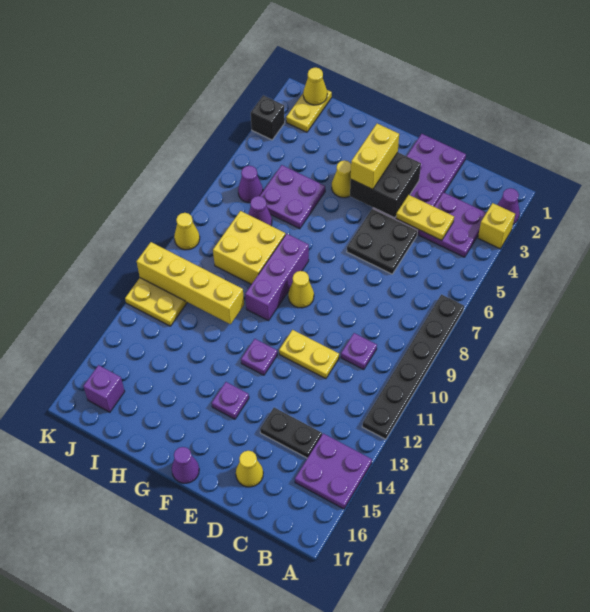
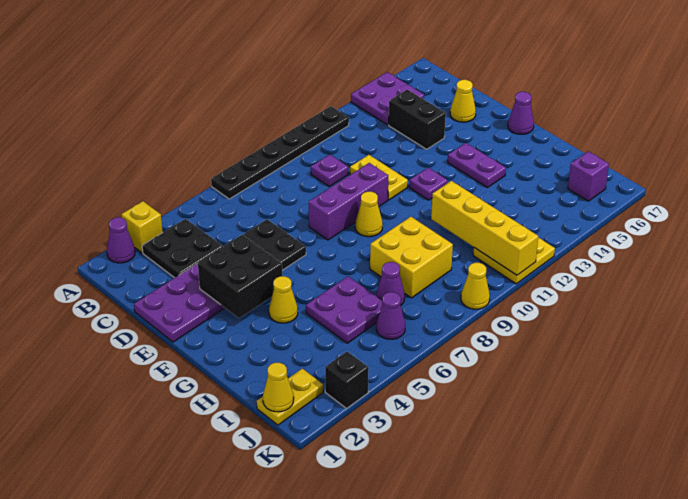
purple plate B3:C4 level 1 -> black plate B3:C4 level 1
yellow plate C4:D4 level 2 -> none
black plate C14:D14 level 1 -> black brick C14:D14 level 1
yellow brick F3:F4 level 3 -> none
purple plate F14 level 1 -> purple plate F14:G14 level 1
purple brick G8:G10 level 1 -> purple brick E8:E10 level 1

